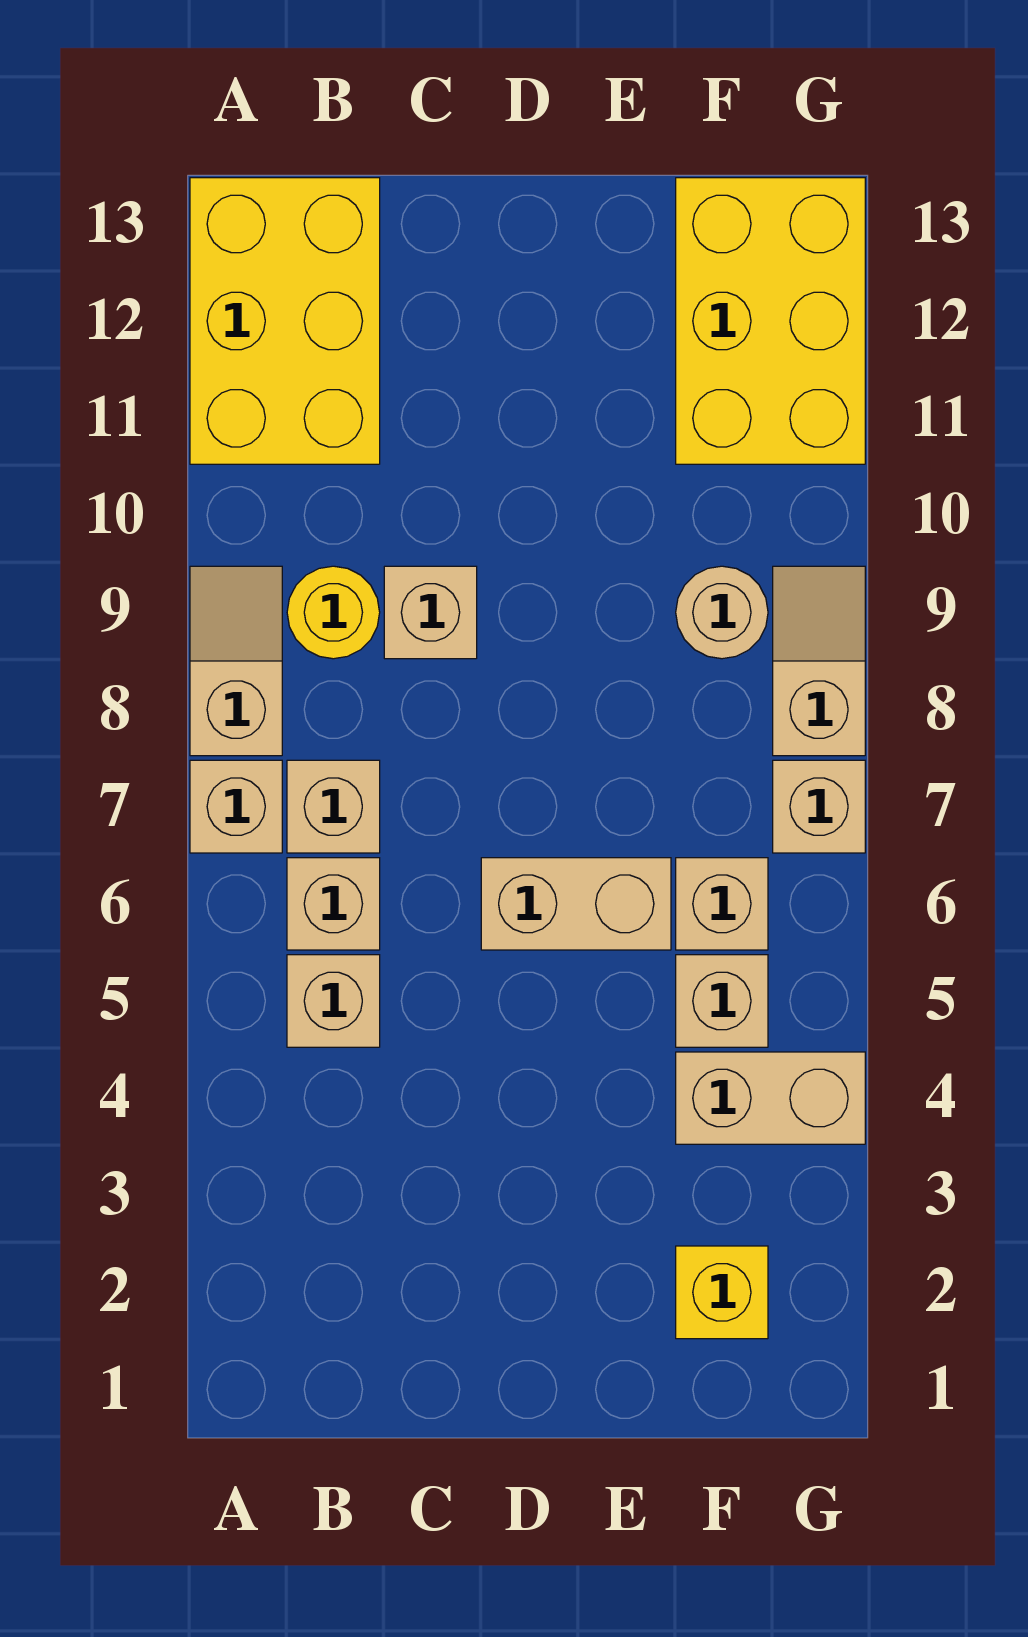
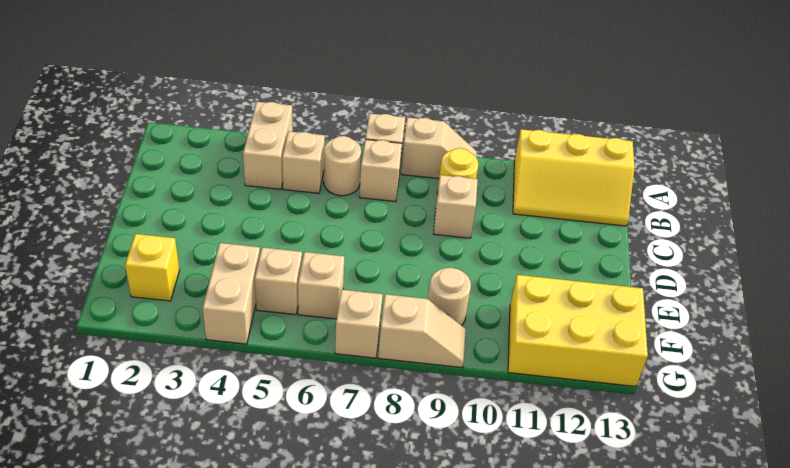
yellow brick A11:B13 level 1 -> yellow slope A11:B13 level 1 top A
tan brick B6 level 1 -> tan round brick B6 level 1
tan brick D6:E6 level 1 -> tan brick A4:B4 level 1

